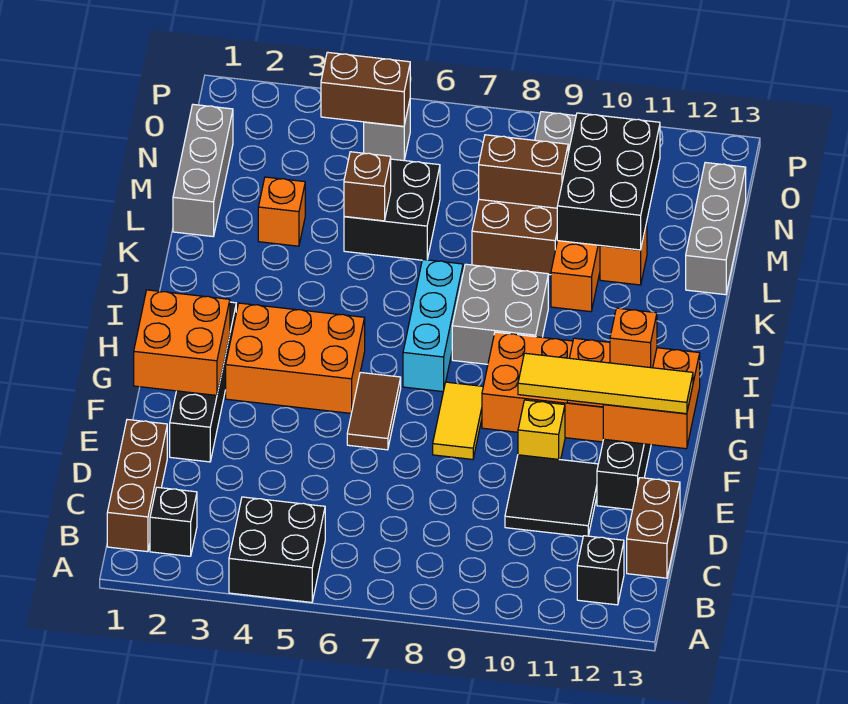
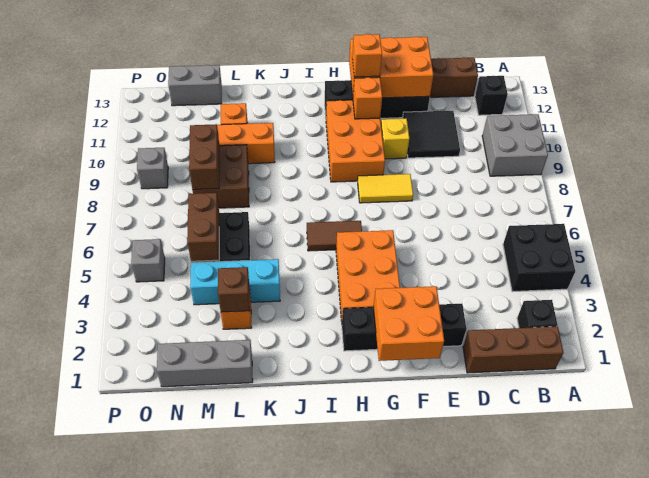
brown tile F6:G6 level 1 -> brown tile H6:I6 level 1
yellow tile F10:F13 level 3 -> none
orange brick F12:G13 level 2 -> orange brick E12:G13 level 2
cyan brick H7:J7 level 1 -> cyan brick K4:M4 level 1
grey brick I8:J9 level 1 -> grey brick A9:B10 level 1
brown brick L5 level 2 -> brown brick L3 level 2
black brick L10:N11 level 2 -> none
grey brick L13:N13 level 1 -> grey brick M13:N13 level 1
brown brick O4:O5 level 2 -> brown brick M5:M6 level 2

